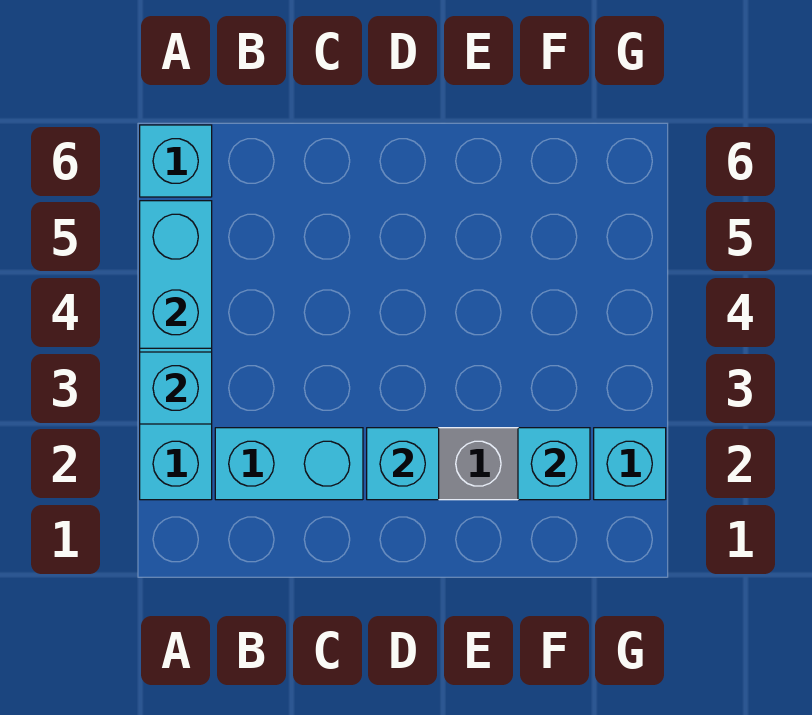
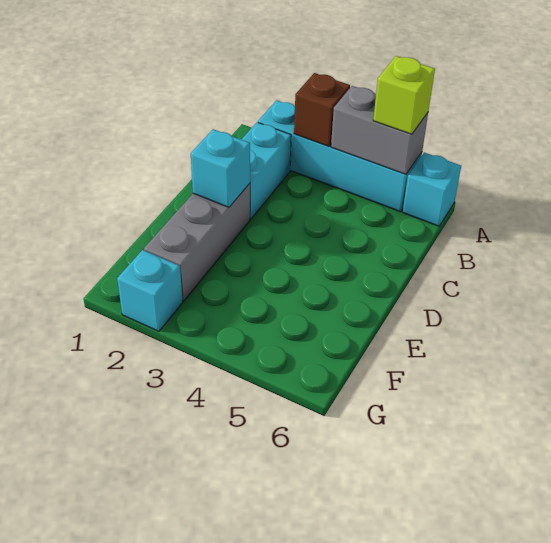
cyan brick A3 level 2 -> brown brick A3 level 2
cyan brick A4:A5 level 2 -> grey brick A4:A5 level 2
none -> lime brick A5 level 3
cyan brick F2 level 2 -> none

